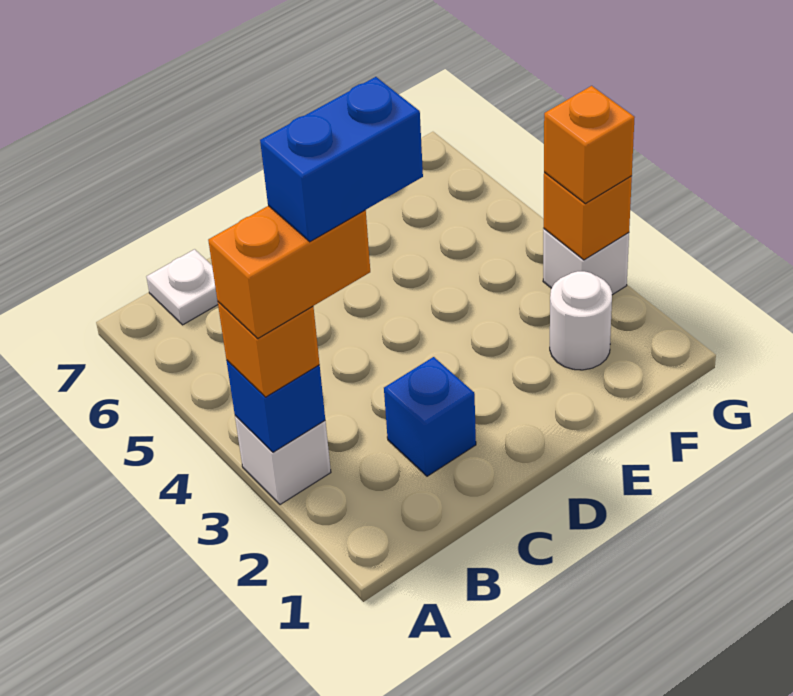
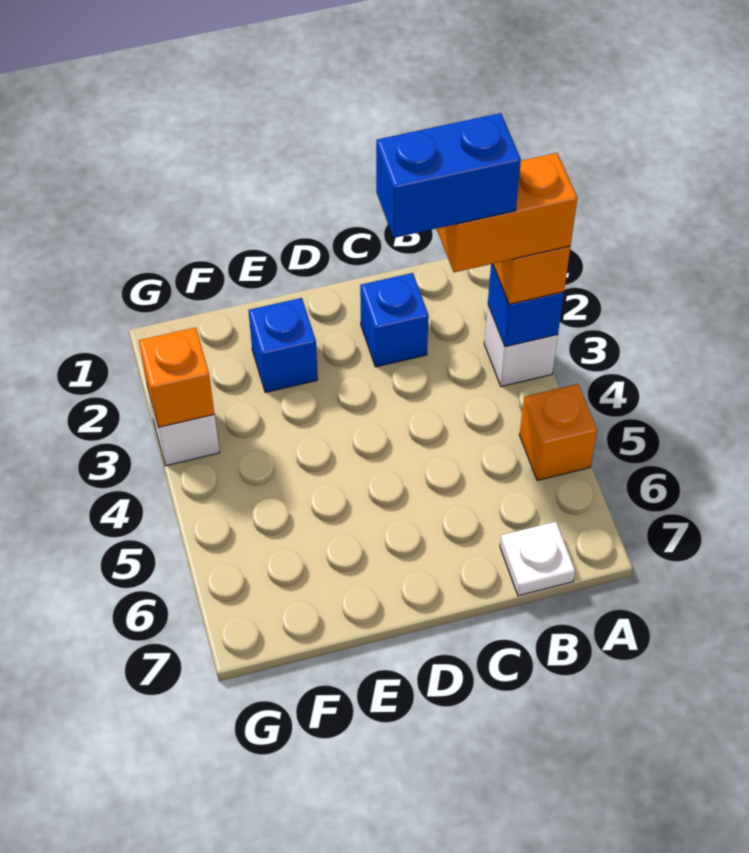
none -> blue brick E2 level 1
white round brick F2 level 1 -> none
orange brick G3 level 3 -> orange brick A5 level 1

